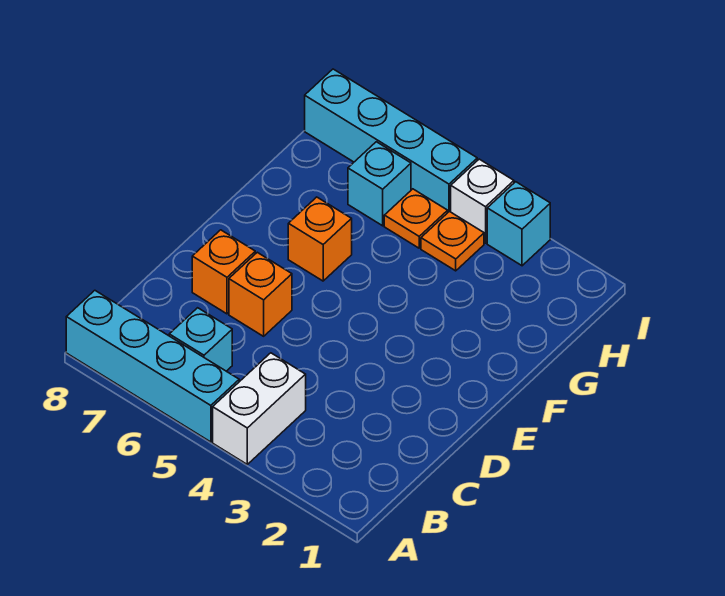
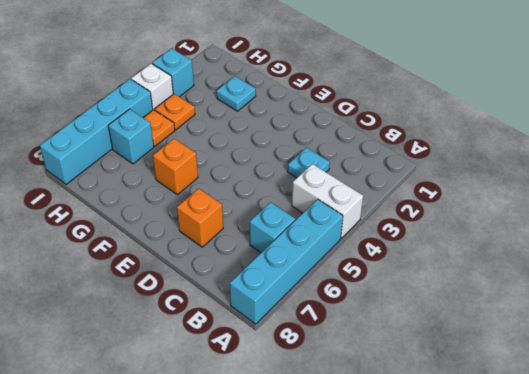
none -> cyan plate C3 level 1
orange brick D6 level 1 -> none
none -> cyan plate G2 level 1

